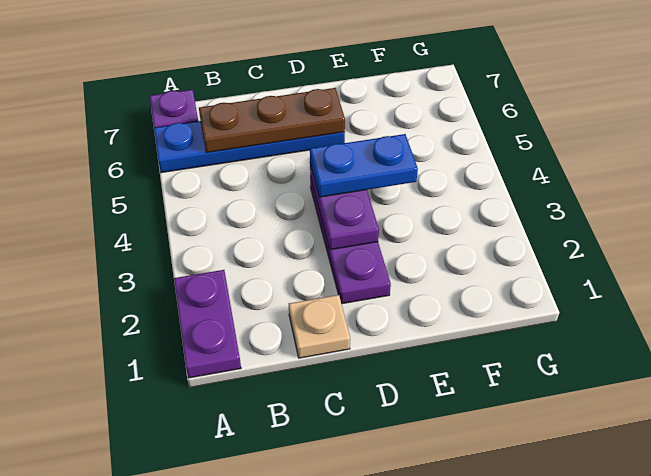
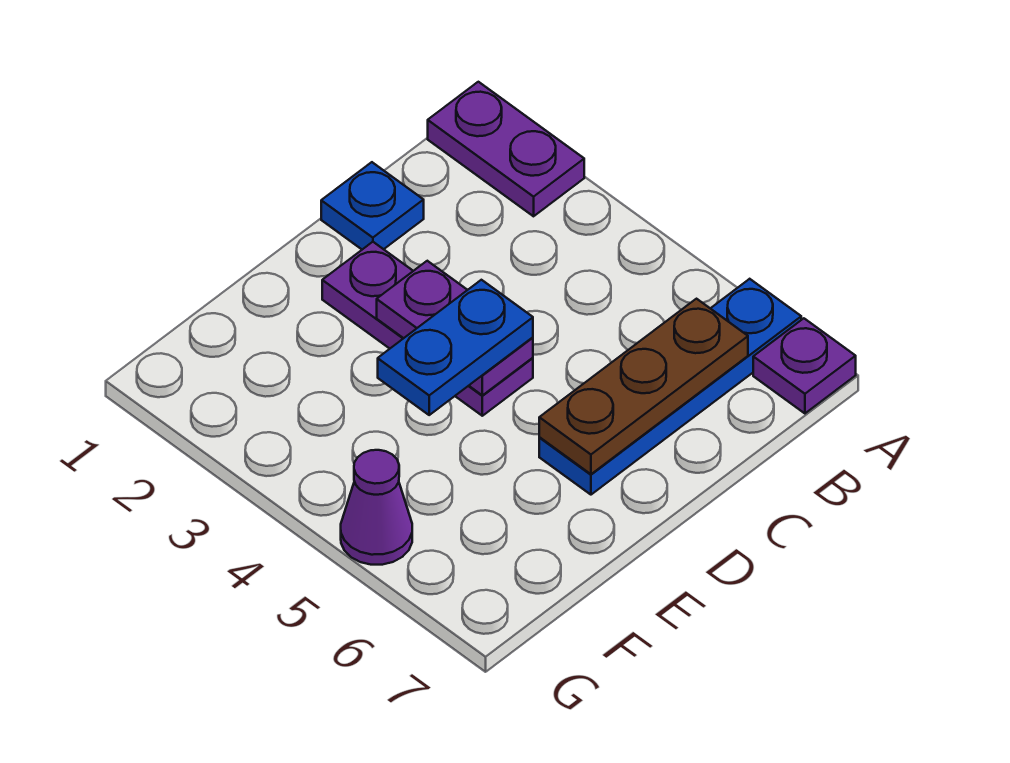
tan plate C1 level 1 -> blue plate C1 level 1
none -> purple cone G5 level 1

